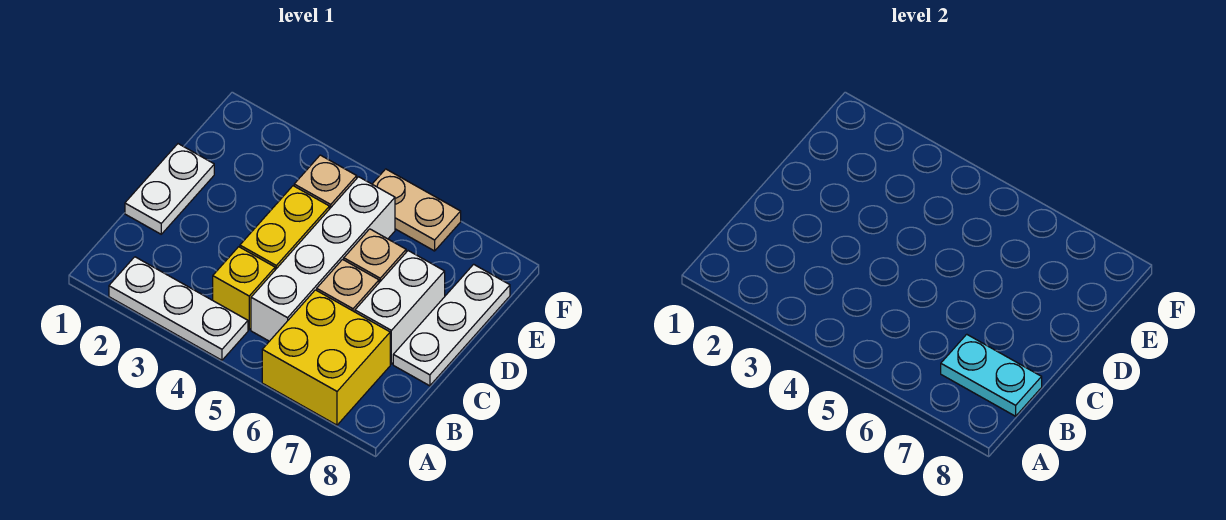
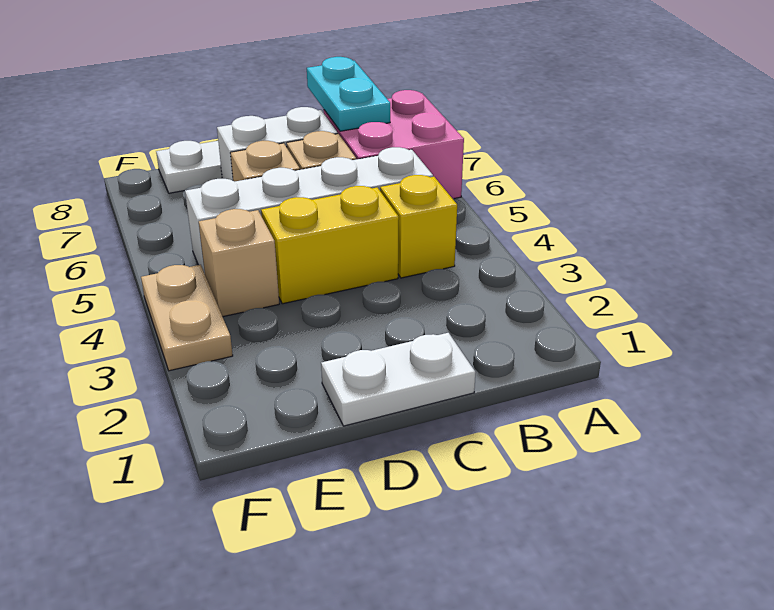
white plate A2:A4 level 1 -> none
yellow brick A6:B7 level 1 -> pink brick A6:B7 level 1
tan plate F5:F6 level 1 -> tan plate F3:F4 level 1

